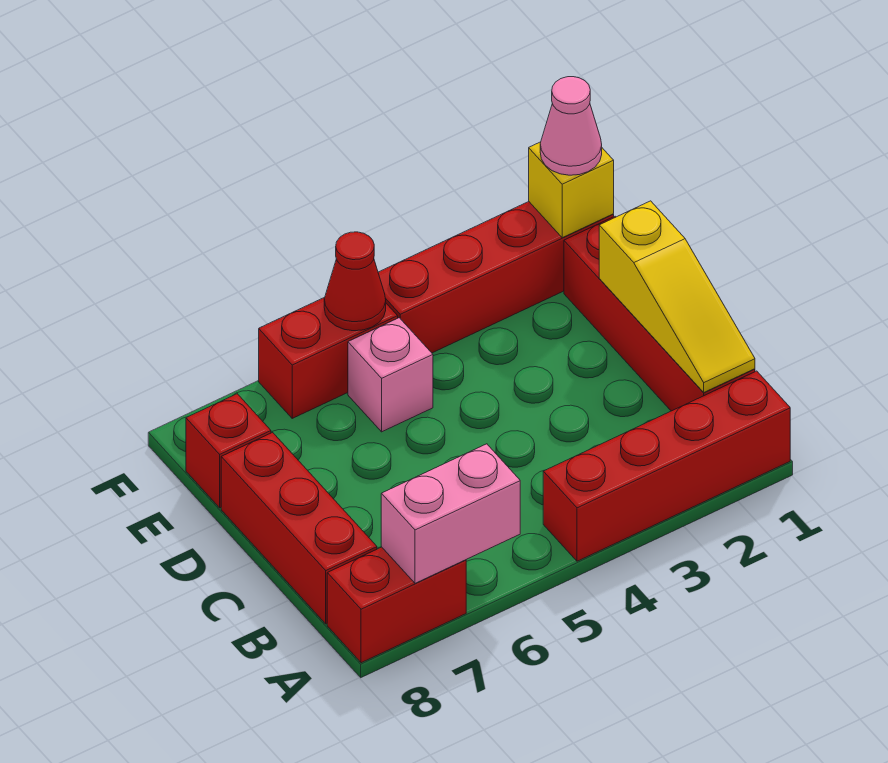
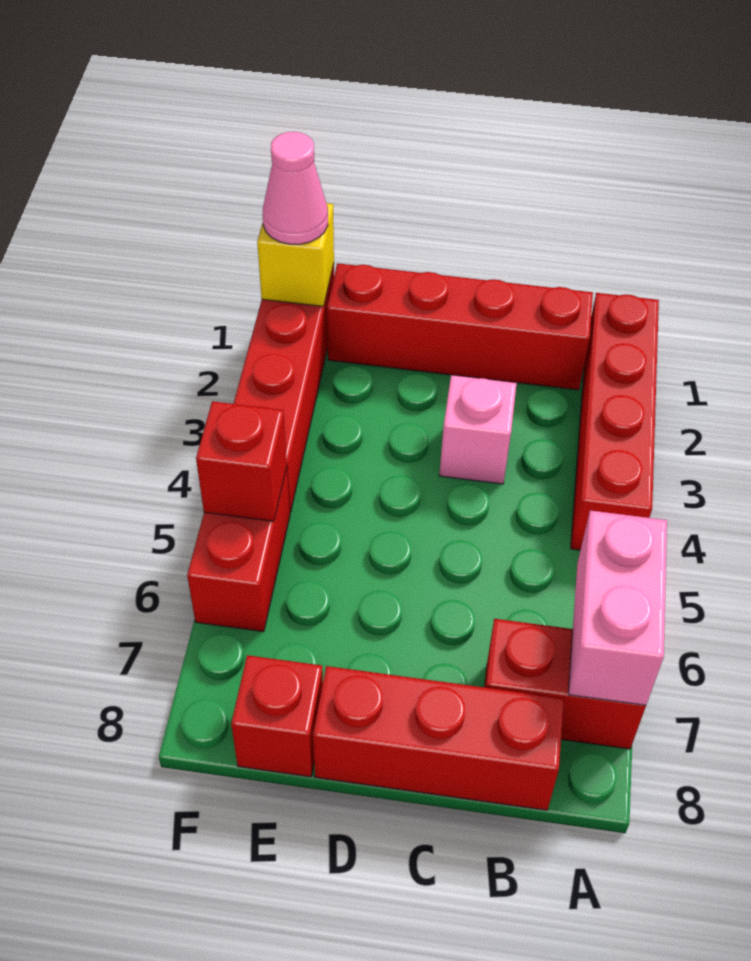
red brick A7:A8 level 1 -> red brick A7:B7 level 1
yellow slope B1:D1 level 2 top D -> none
pink brick E5 level 1 -> pink brick C3 level 1
red cone F5 level 2 -> red brick F5 level 2

